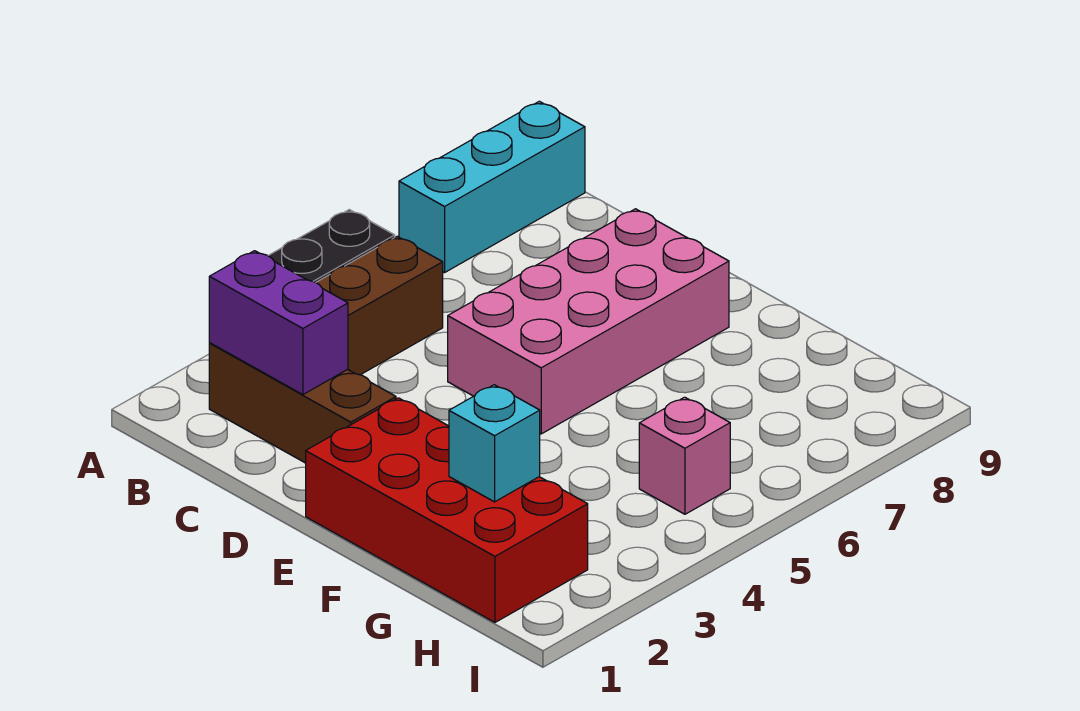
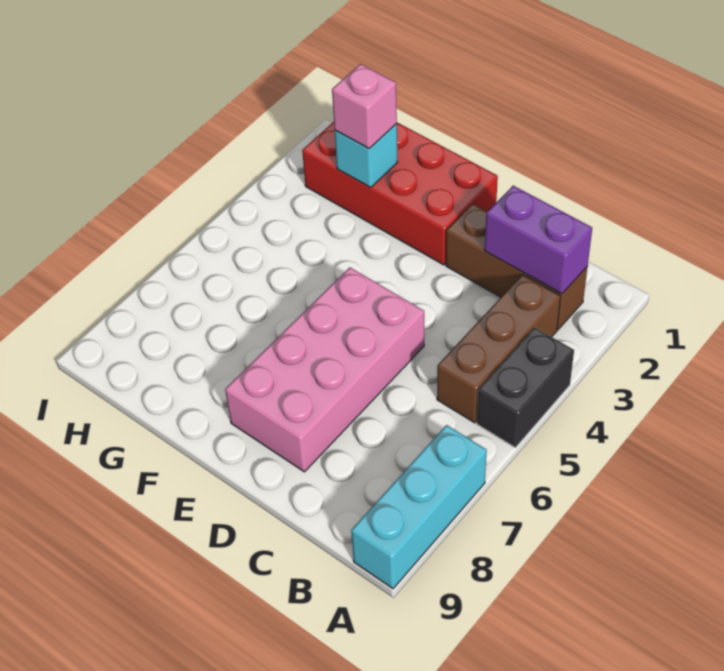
pink brick H5 level 1 -> pink brick G2 level 3

